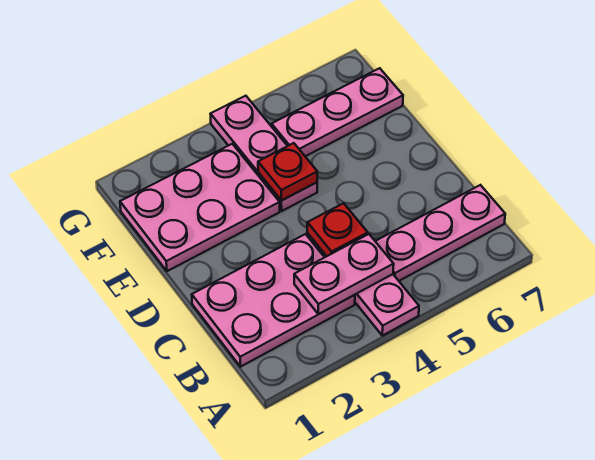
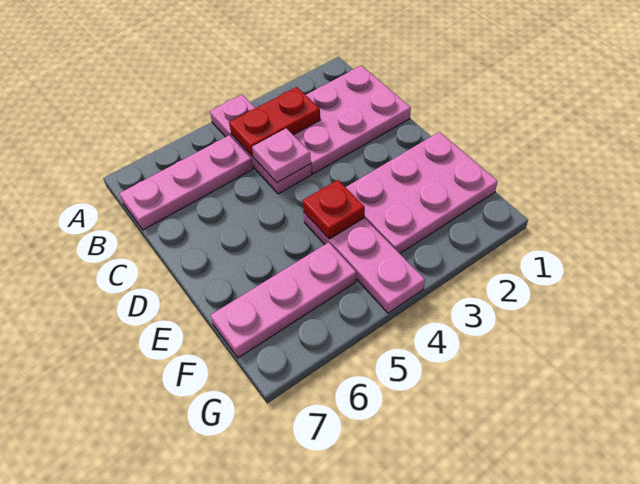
pink plate B3:B4 level 2 -> red plate B3:B4 level 2
red plate C4 level 2 -> pink plate C4 level 2

